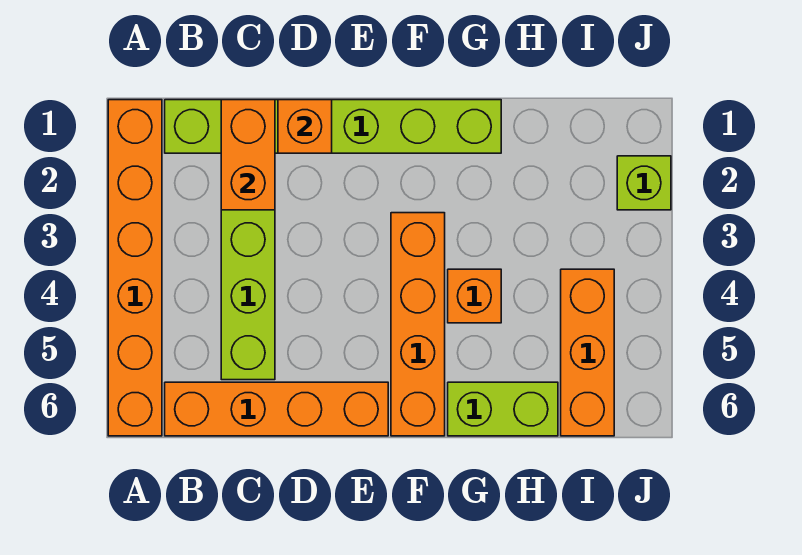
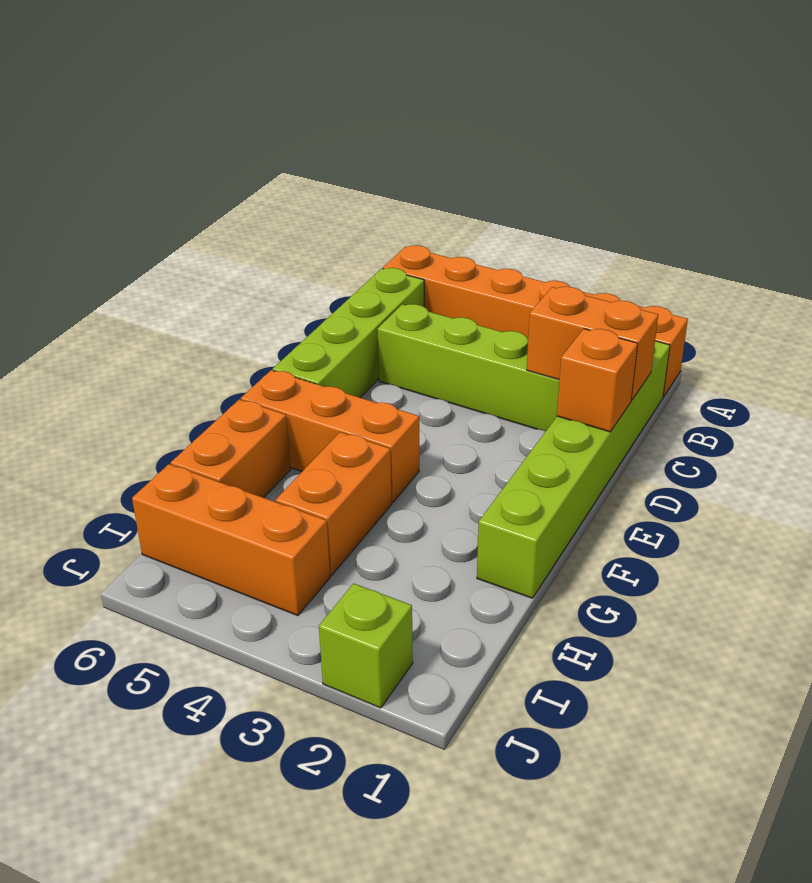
orange brick B6:E6 level 1 -> lime brick B6:E6 level 1
orange brick F3:F6 level 1 -> orange brick F4:F6 level 1
orange brick G4 level 1 -> orange brick G4:H4 level 1
lime brick G6:H6 level 1 -> orange brick G6:H6 level 1

